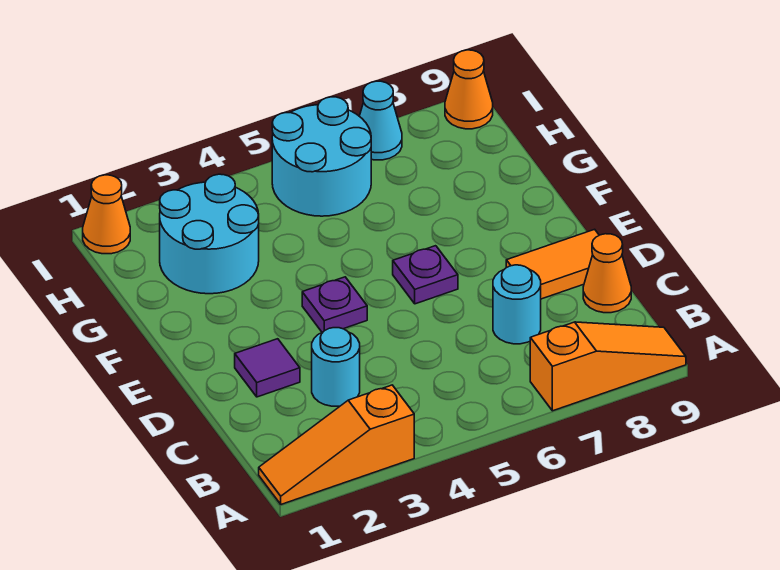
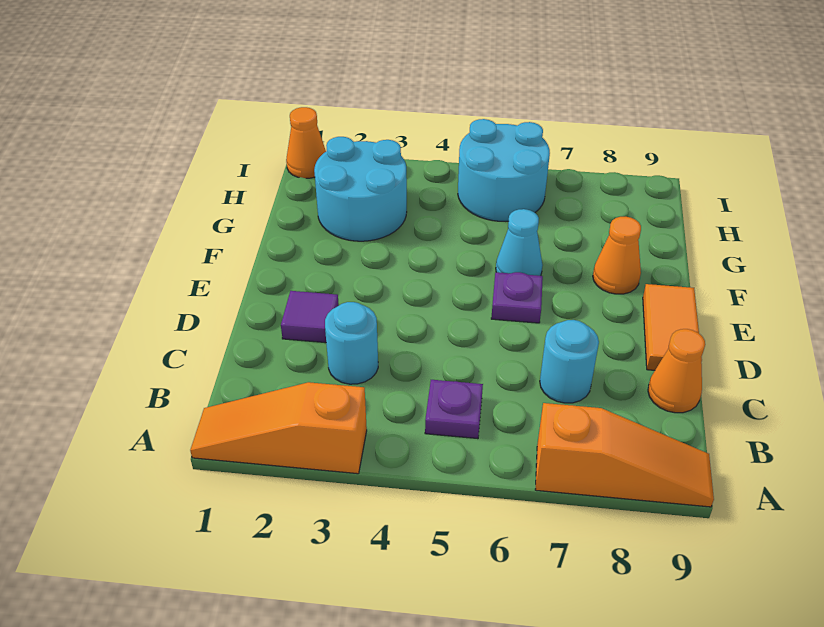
orange tile D8:D9 level 1 -> orange tile D9:E9 level 1
purple plate E4 level 1 -> purple plate B5 level 1
cyan cone I7 level 1 -> cyan cone F6 level 1
orange cone I9 level 1 -> orange cone F8 level 1

